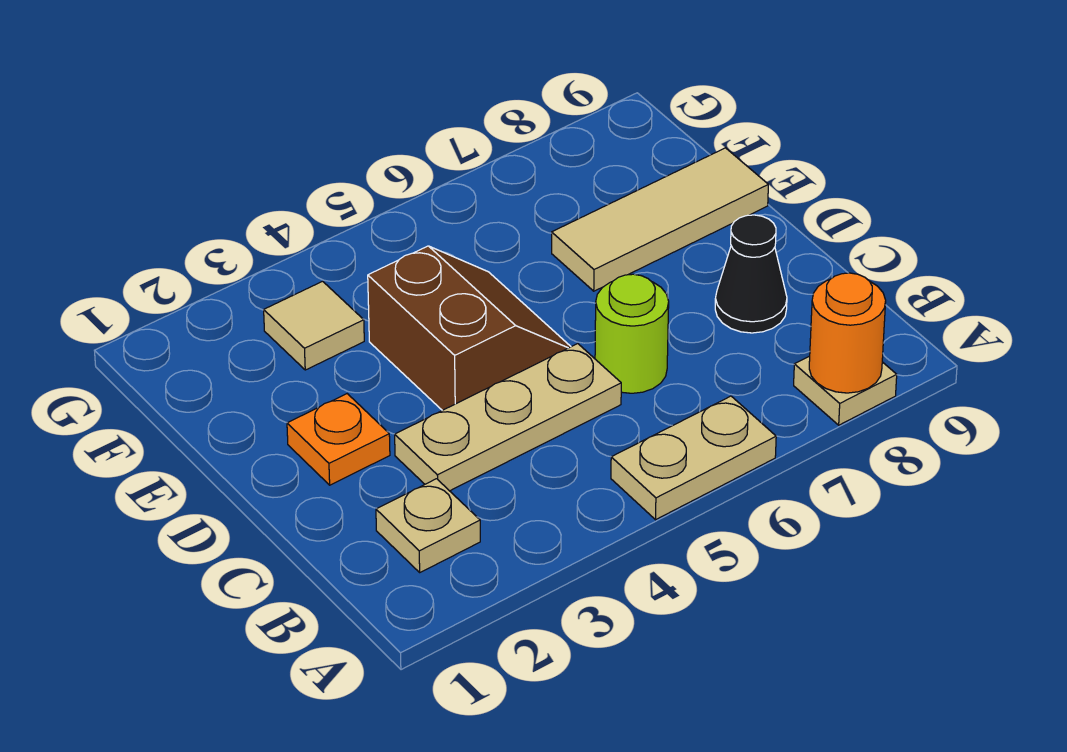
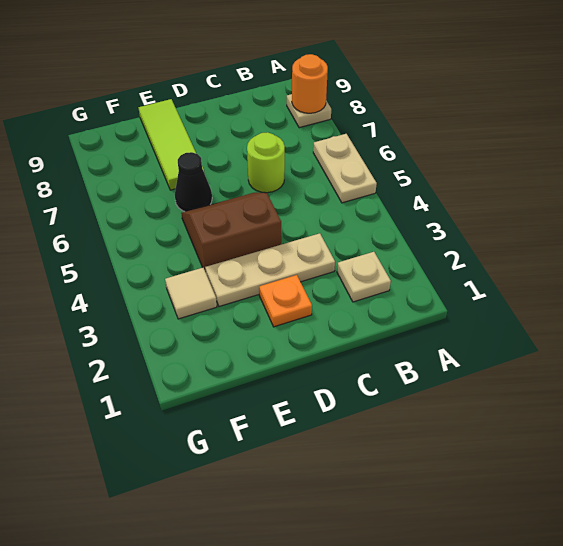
tan plate C3:C5 level 1 -> tan plate C3:E3 level 1
black cone C8 level 1 -> black cone E6 level 1
tan tile E7:E9 level 1 -> lime tile E7:E9 level 1

